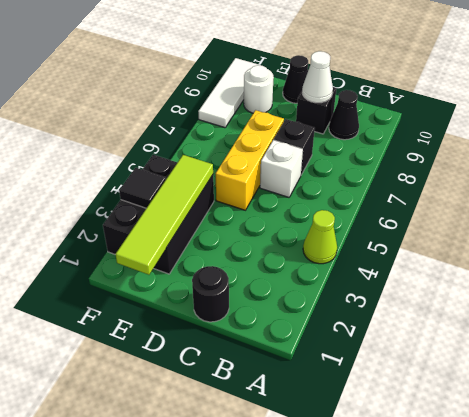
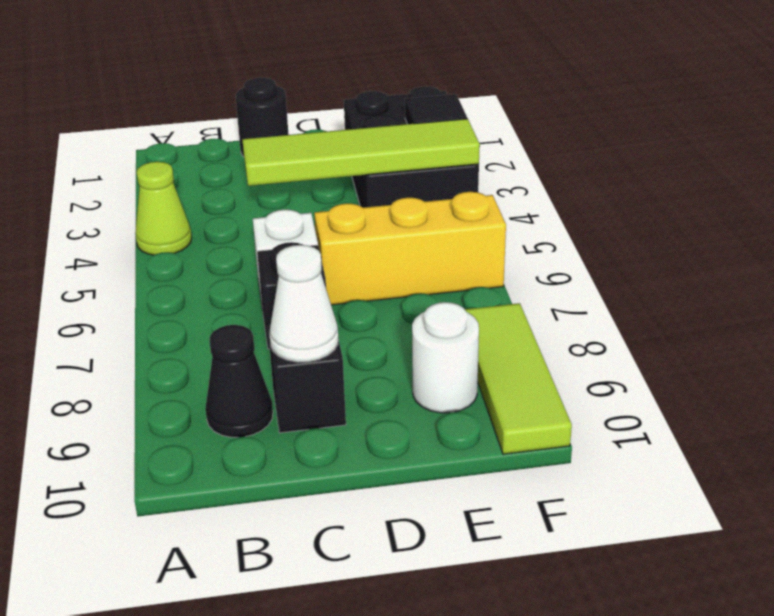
yellow brick D5:D7 level 1 -> yellow brick D6:F6 level 1
black cone D10 level 1 -> none
lime tile E1:E4 level 2 -> lime tile C4:F4 level 2
white tile F8:F10 level 1 -> lime tile F8:F10 level 1

